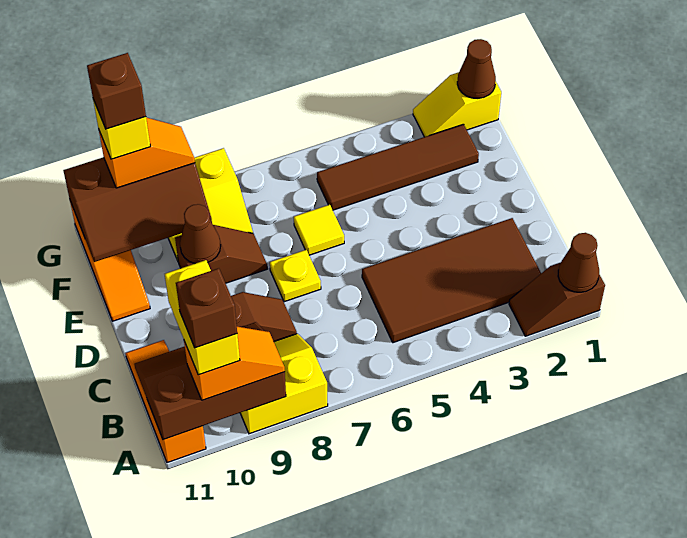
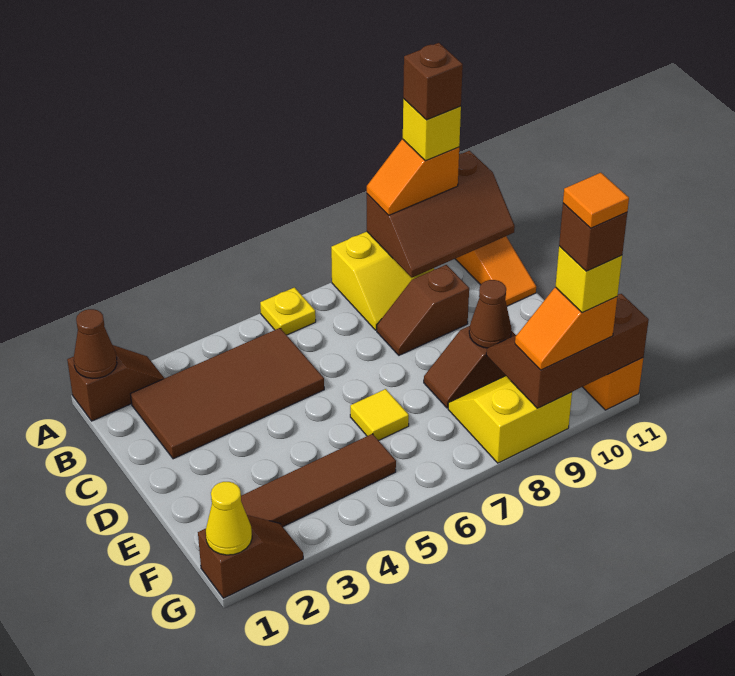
yellow brick A10:B10 level 4 -> yellow brick A10 level 4
yellow plate D7 level 1 -> yellow plate A6 level 1
yellow slope G1:G2 level 1 top 1 -> brown slope G1:G2 level 1 top 1
brown cone G1 level 2 -> yellow cone G1 level 2
none -> orange tile G10 level 6

